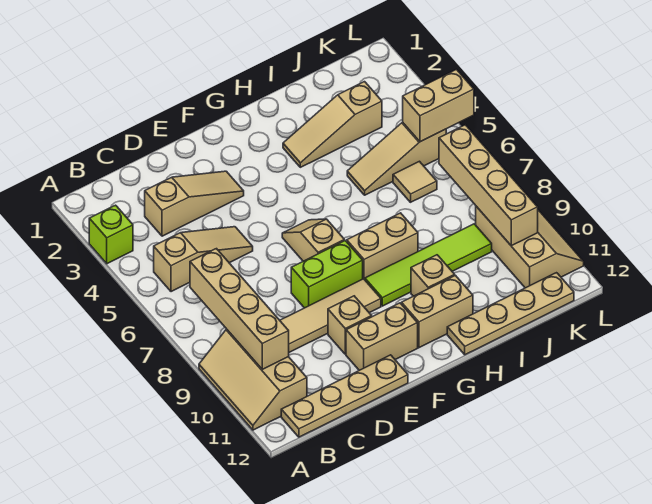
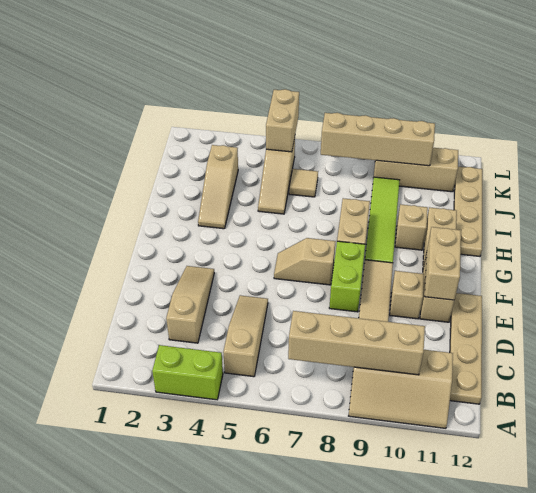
lime brick A3 level 1 -> lime brick A3:A4 level 1
none -> tan brick E11:F11 level 2

